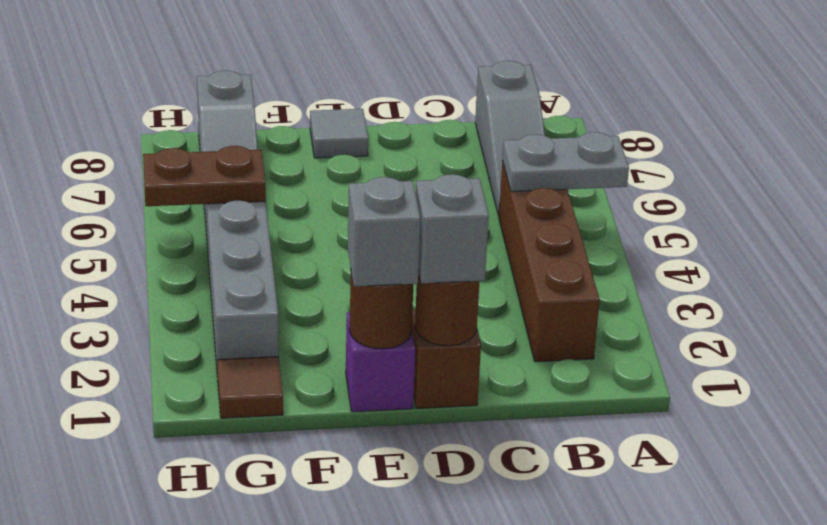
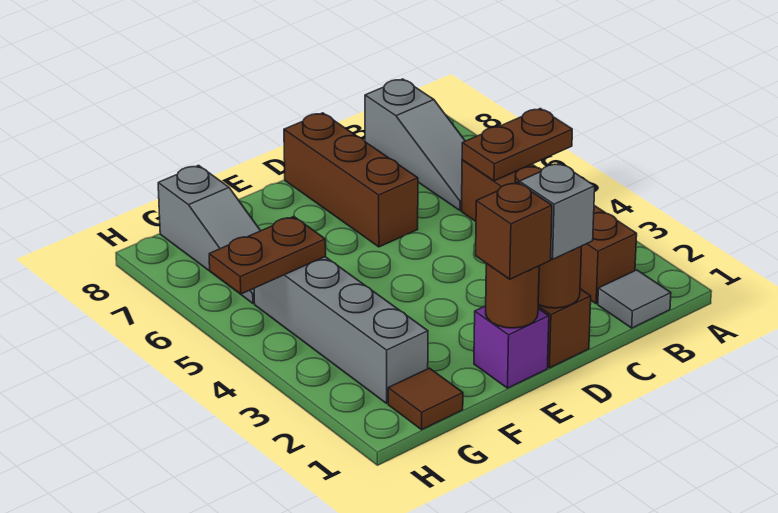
grey plate A5:B5 level 2 -> brown plate A5:B5 level 2
none -> brown brick D6:D8 level 1
grey brick E1 level 3 -> brown brick E1 level 3
grey tile E8 level 1 -> grey tile B1 level 1

